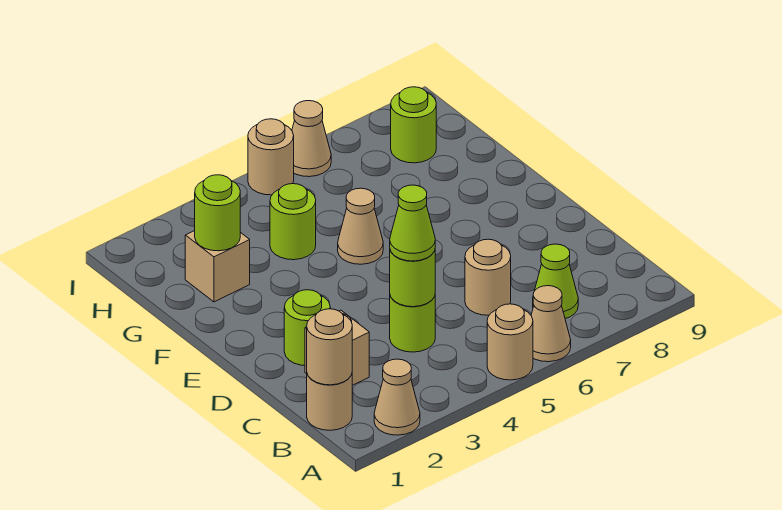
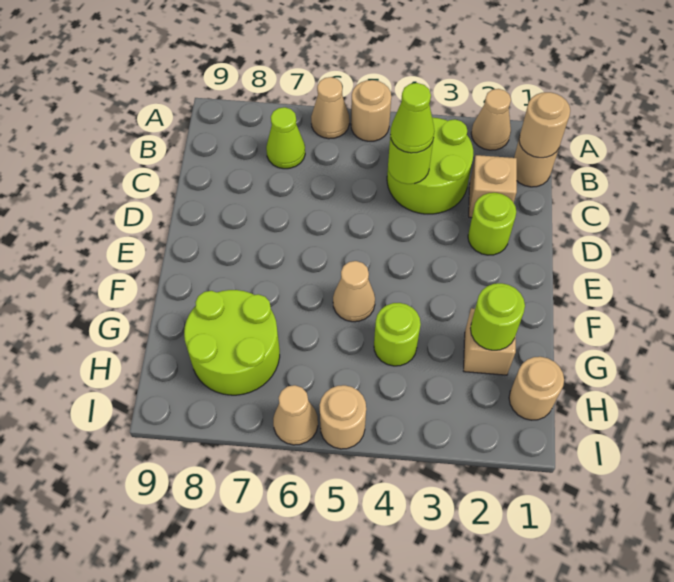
lime round brick C4 level 1 -> lime round brick B3:C4 level 1
tan round brick C6 level 1 -> tan round brick H1 level 1
lime round brick H8 level 1 -> lime round brick G7:H8 level 1

